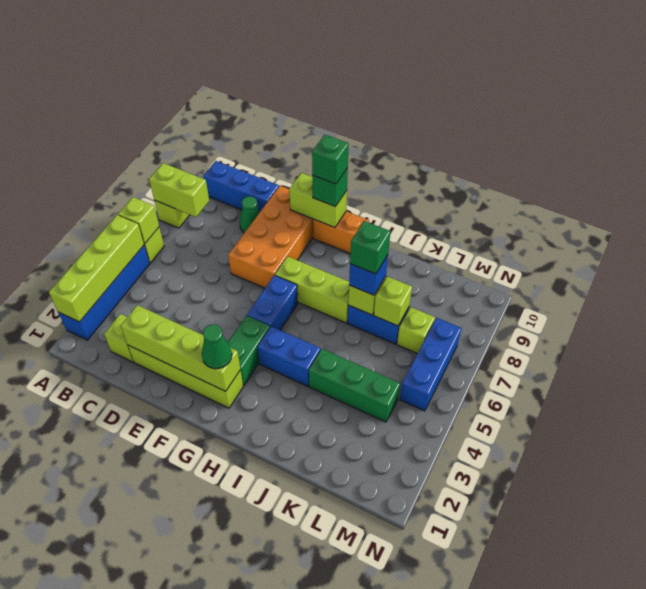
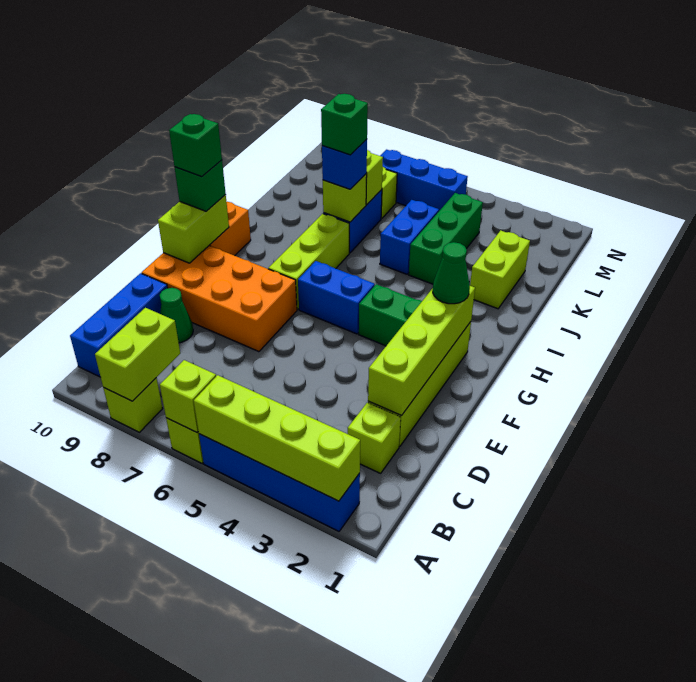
blue brick H4:I4 level 1 -> blue brick J5:K5 level 1
none -> lime brick J2:K2 level 1

